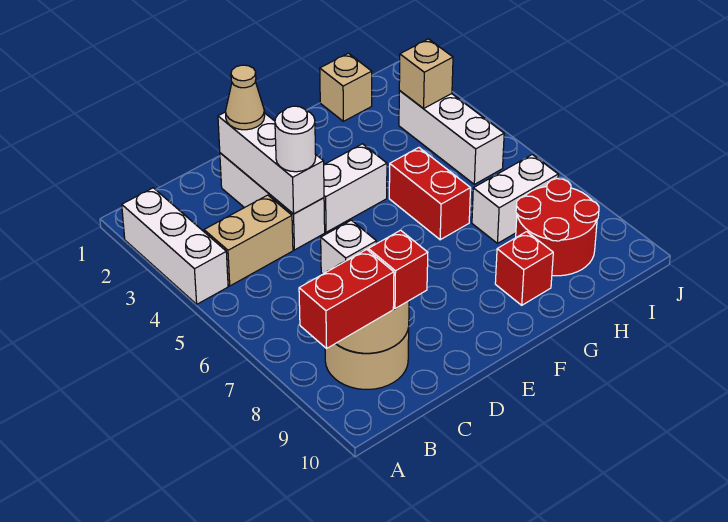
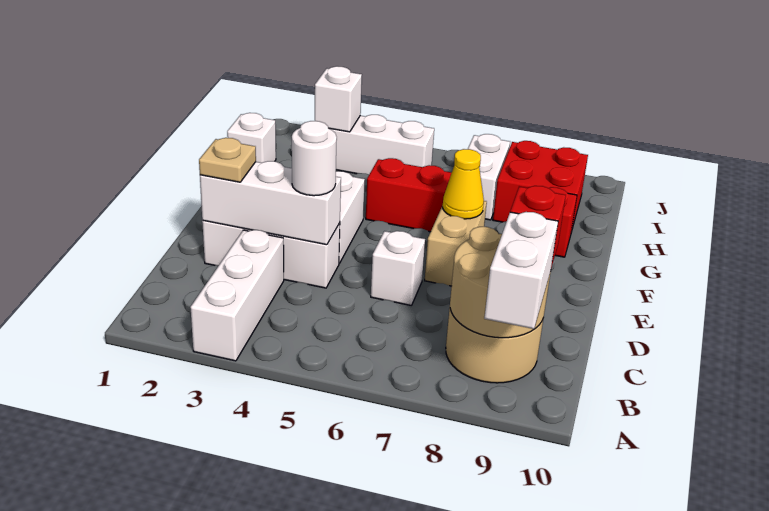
white brick A2:A4 level 1 -> white brick A3:C3 level 1
red brick A9:B9 level 3 -> white brick A9:B9 level 3
tan brick B4:C4 level 1 -> tan brick E7:F7 level 1
tan cone D2 level 3 -> tan plate D2 level 3
none -> yellow cone F7 level 2
tan brick H1 level 1 -> white brick H1 level 1
red round brick H8:I9 level 1 -> red brick H8:I9 level 1
tan brick I3 level 2 -> white brick I3 level 2

